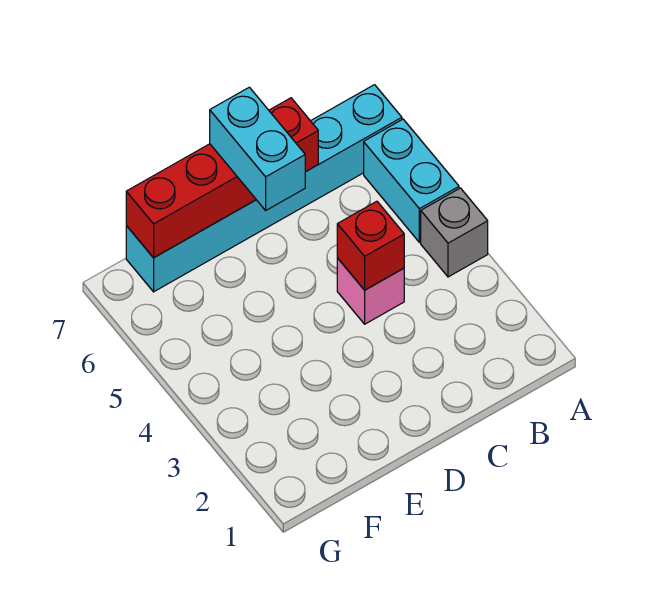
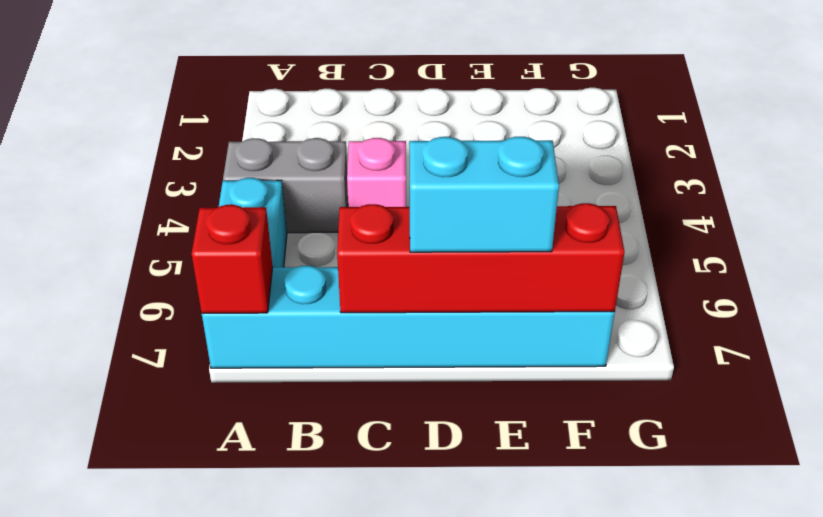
grey brick A4 level 1 -> grey brick A4:B4 level 1
red brick C4 level 2 -> red brick A7 level 2
cyan brick D6:D7 level 3 -> cyan brick D7:E7 level 3

